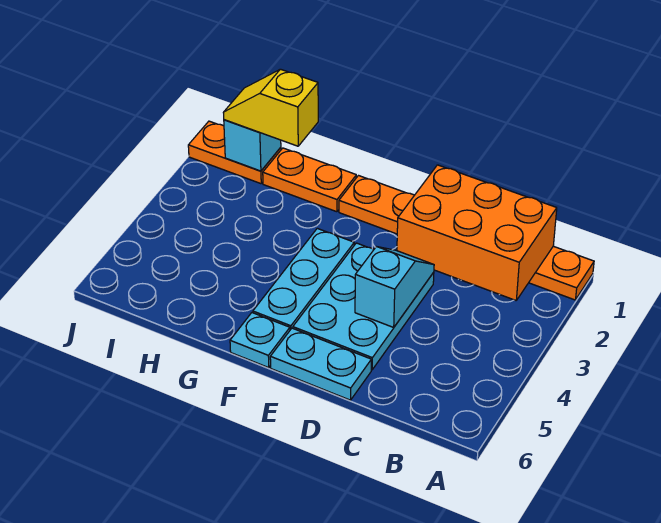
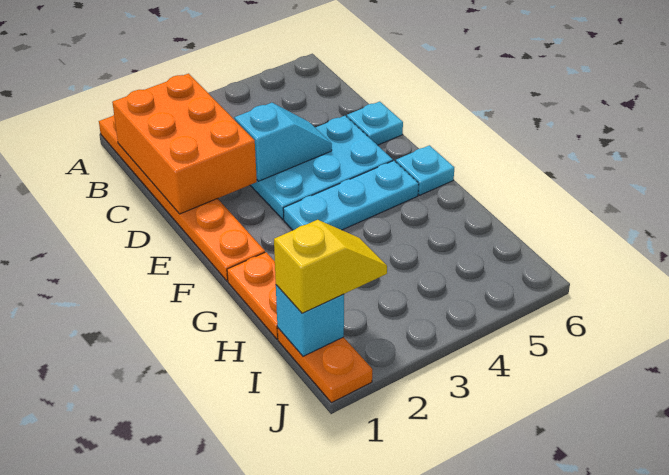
cyan slope D3:D4 level 2 top 4 -> cyan slope D3:D4 level 2 top 3
cyan plate D6:E6 level 1 -> cyan plate D6 level 1
yellow slope H1:I1 level 3 top H -> yellow slope I1:I2 level 3 top 1

